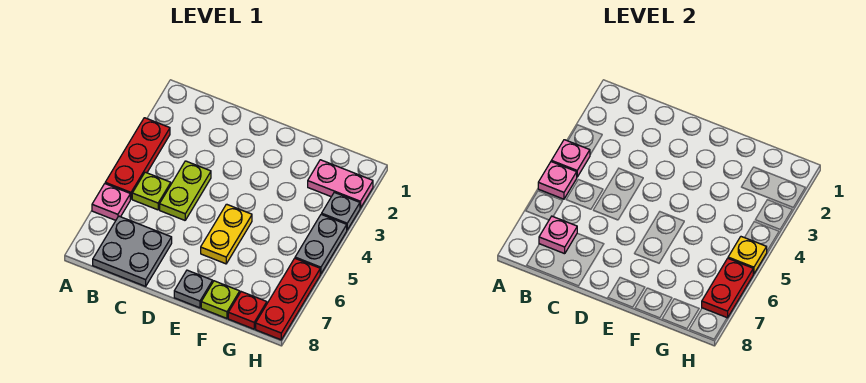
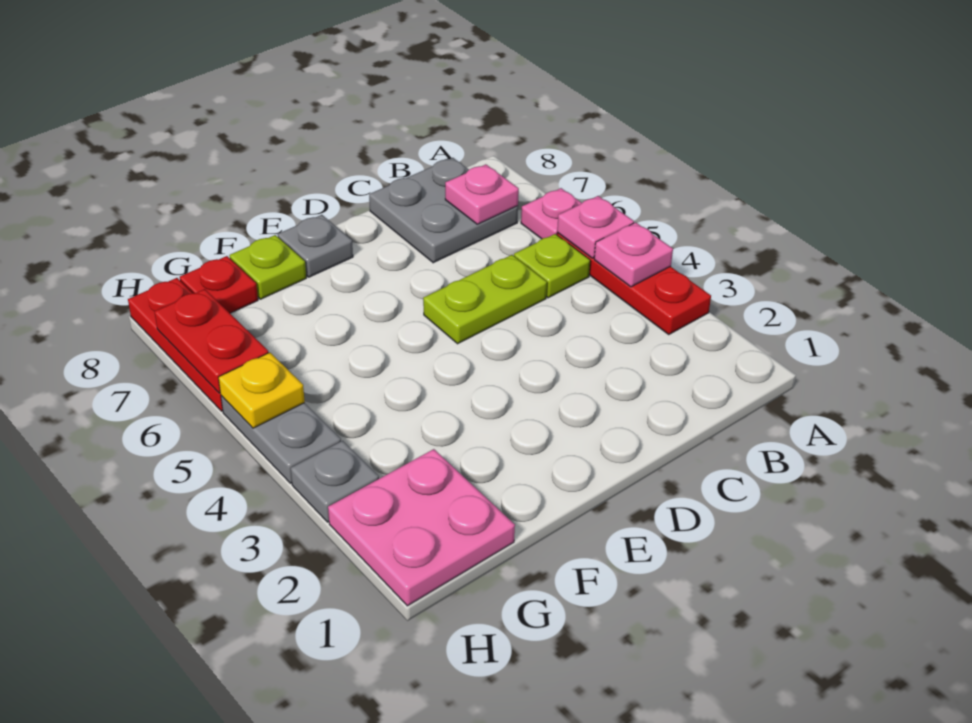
lime plate C4:C5 level 1 -> lime plate C5:D5 level 1
yellow plate E5:E6 level 1 -> none
pink plate G2:H2 level 1 -> pink plate G1:H2 level 1

